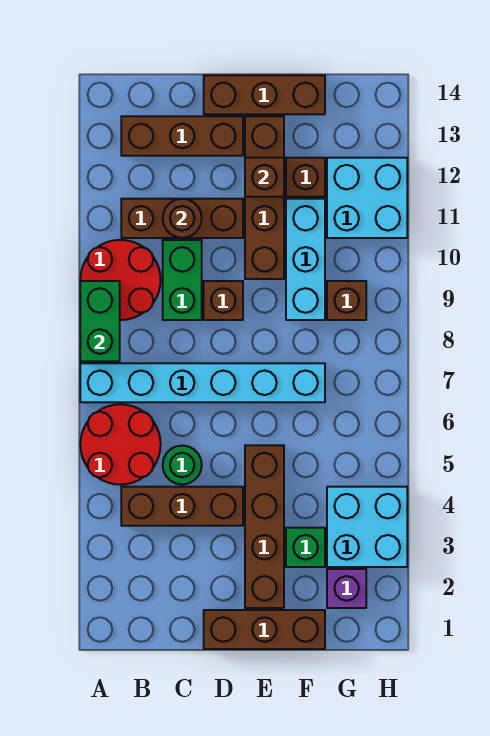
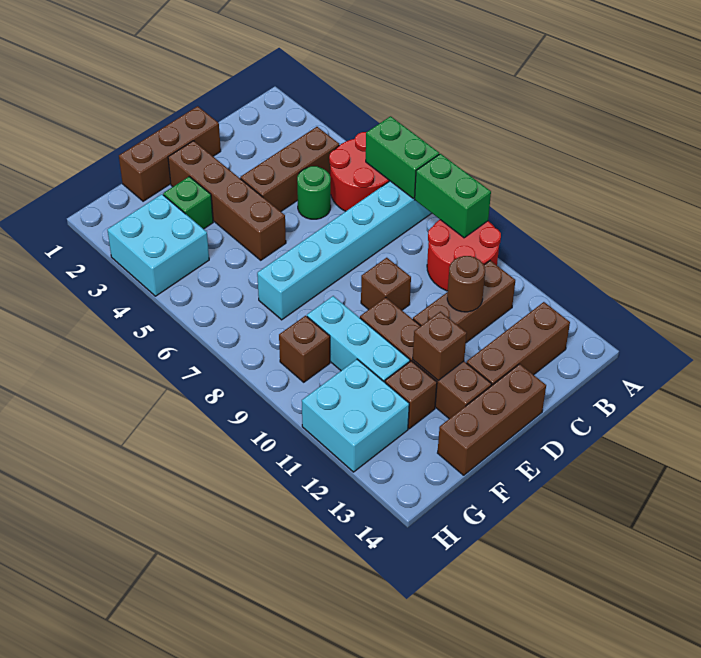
green brick C9:C10 level 1 -> green brick A6:A7 level 2
purple brick G2 level 1 -> none

